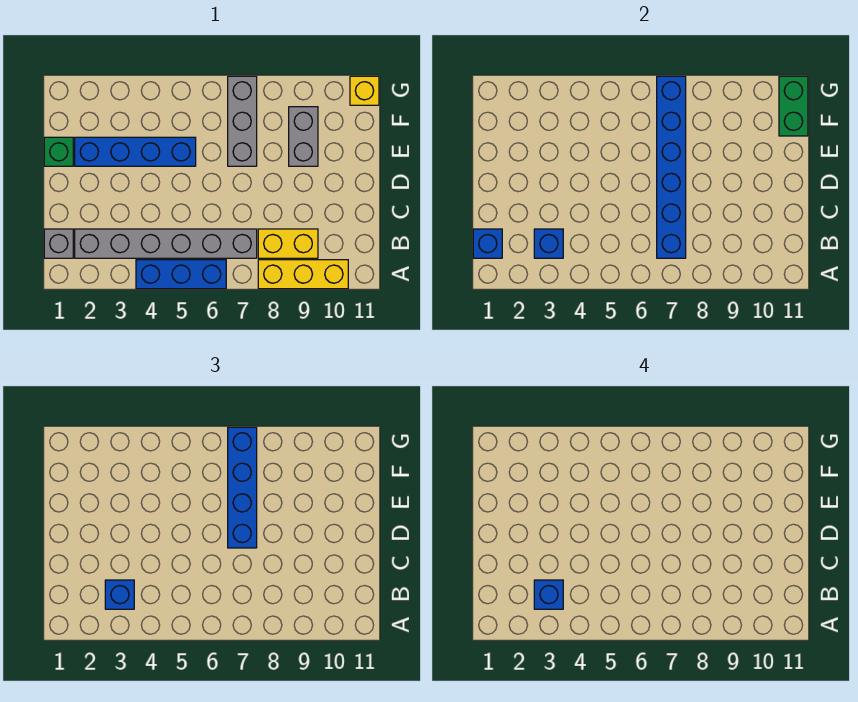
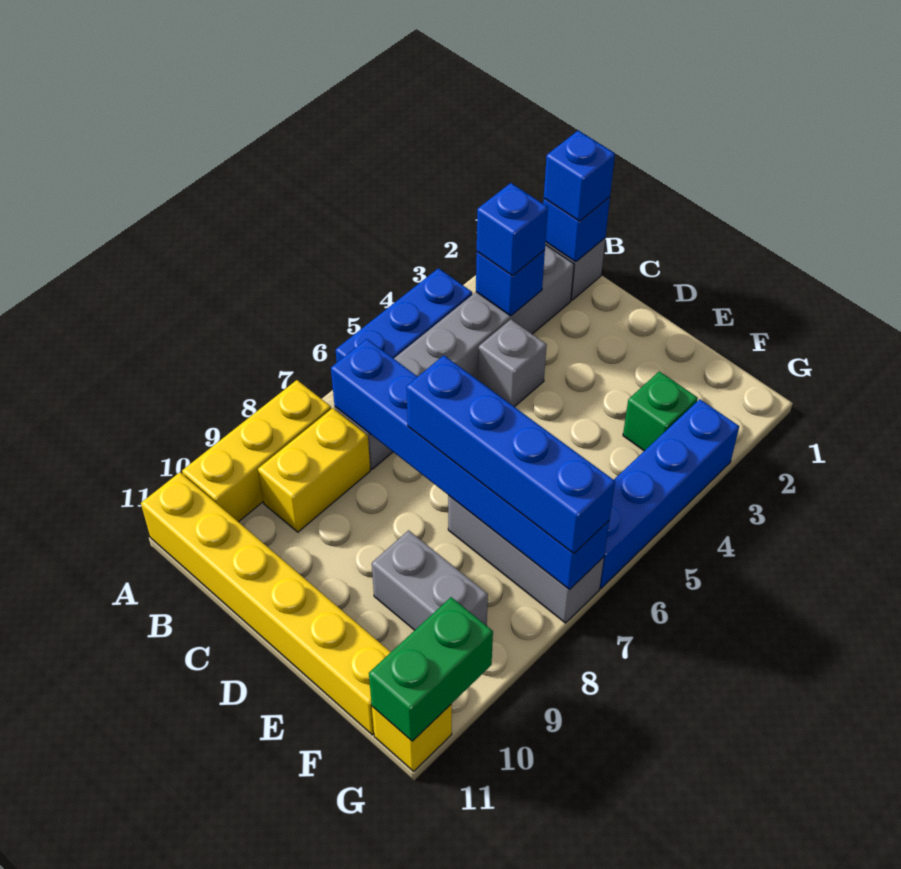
none -> yellow brick A11:F11 level 1
blue brick B3 level 4 -> blue brick B1 level 3
none -> grey brick C4 level 1
green brick E1 level 1 -> green brick F3 level 1
blue brick E2:E5 level 1 -> blue brick G3:G6 level 1
green brick F11:G11 level 2 -> green brick G10:G11 level 2

